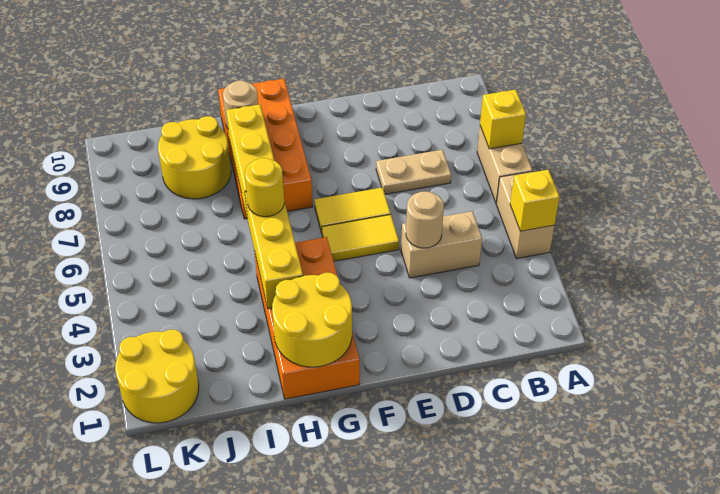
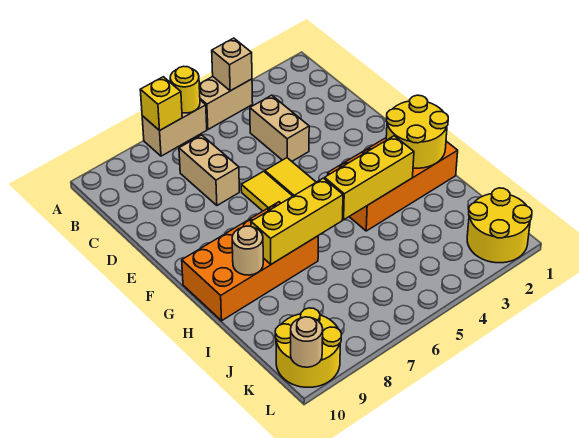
yellow brick A4 level 2 -> tan brick A4 level 2
tan plate C7:D7 level 1 -> tan brick C7:D7 level 1
tan round brick D4 level 2 -> tan round brick L10 level 2
yellow round brick H5 level 3 -> yellow round brick A6 level 2
yellow round brick I8:J9 level 1 -> yellow round brick K9:L10 level 1

